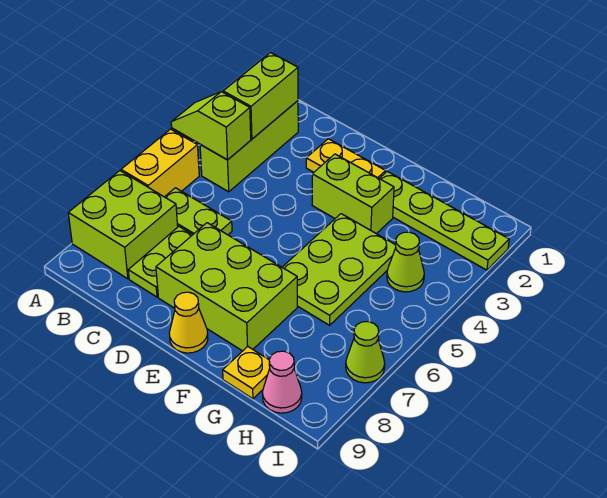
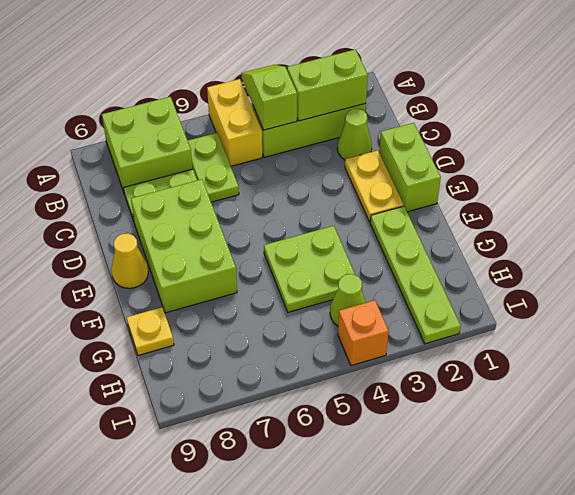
yellow brick A5:A6 level 1 -> yellow brick A5:B5 level 1
lime brick E3:F3 level 1 -> lime brick D1:E1 level 1
lime plate F4:G6 level 1 -> lime plate F4:G5 level 1
pink cone H9 level 1 -> none
none -> orange brick I4 level 1
lime cone I7 level 1 -> lime cone C2 level 1

